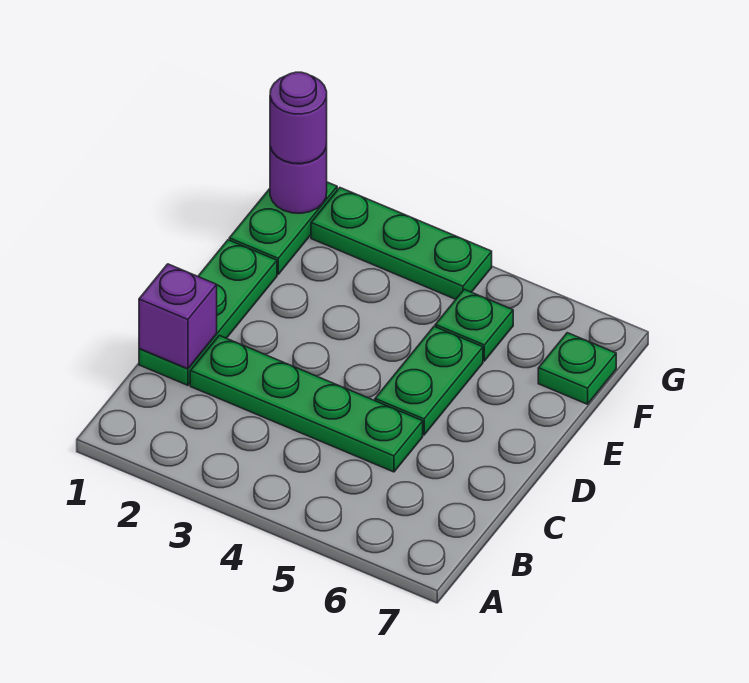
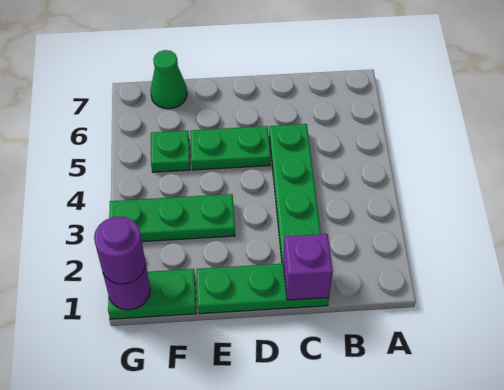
green plate F7 level 1 -> green cone F7 level 1
green plate G2:G4 level 1 -> green plate E3:G3 level 1

